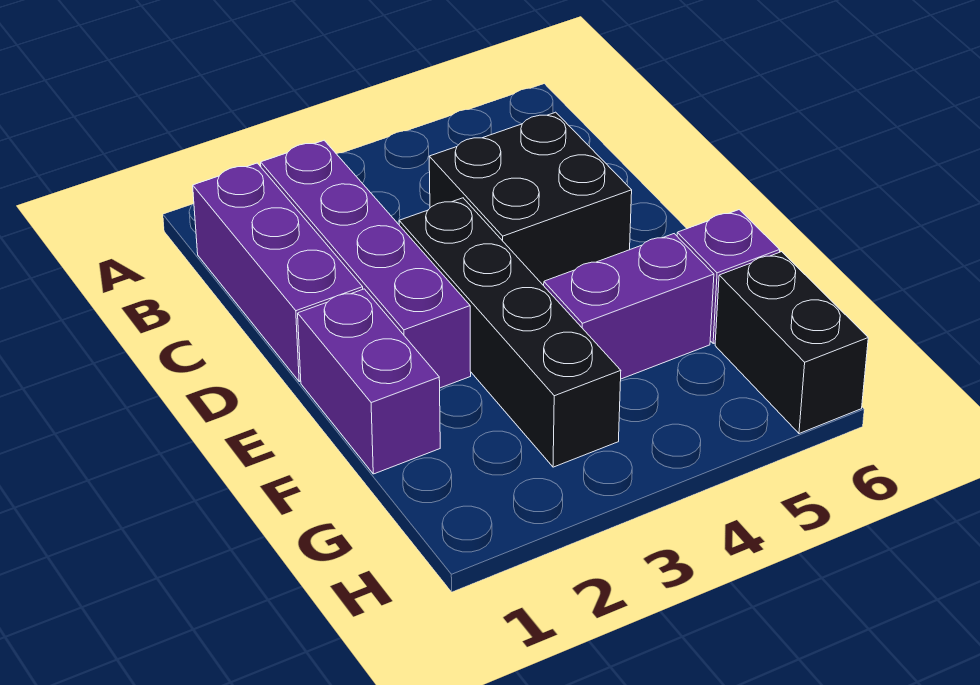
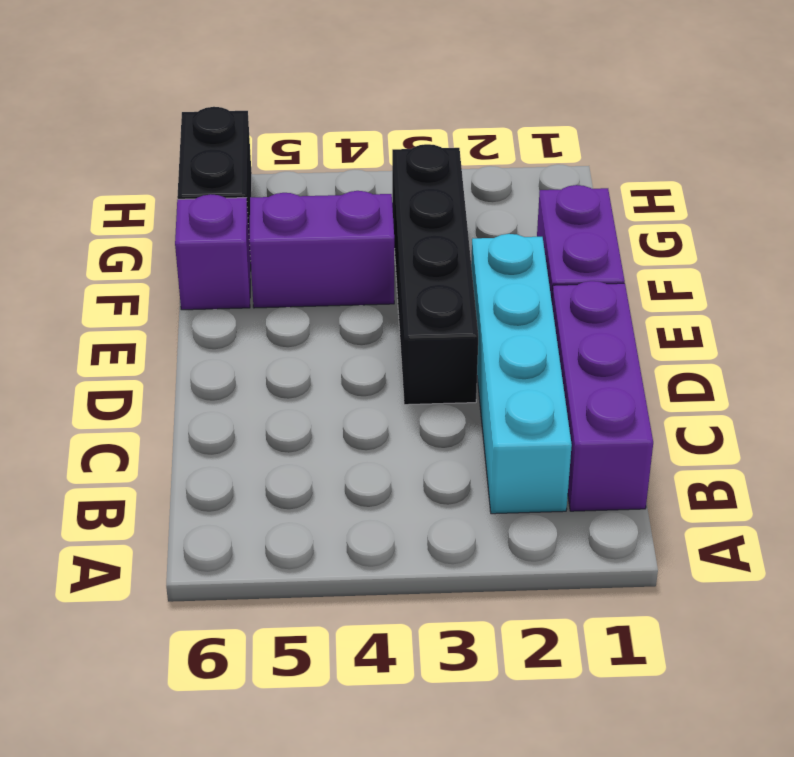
purple brick B2:E2 level 1 -> cyan brick B2:E2 level 1
black brick C4:D5 level 1 -> none

